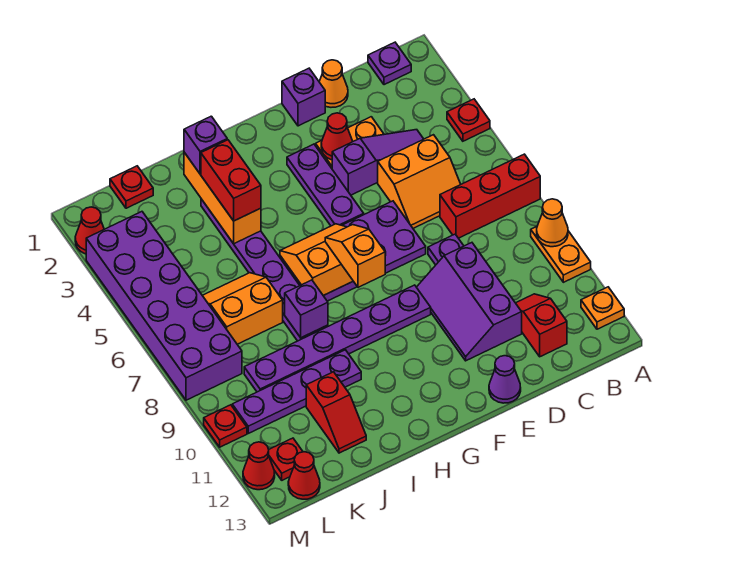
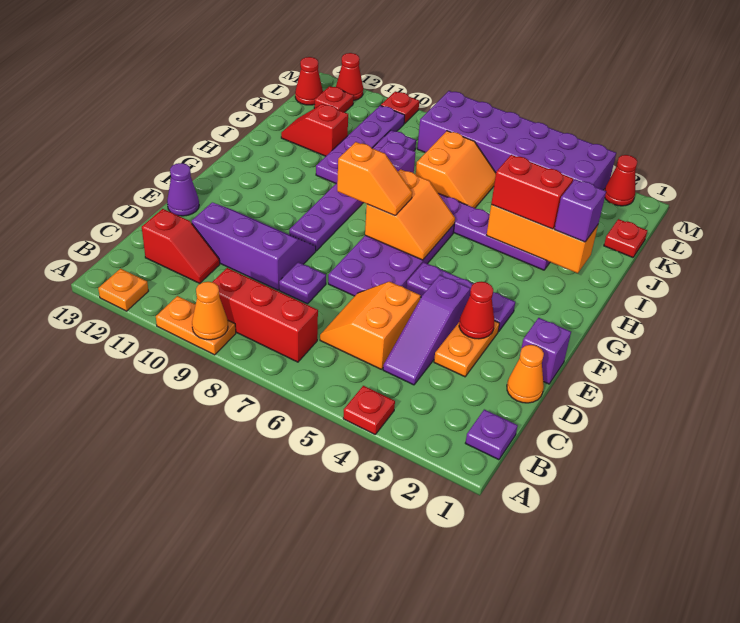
red brick A7:C7 level 1 -> red brick B7:B9 level 1

